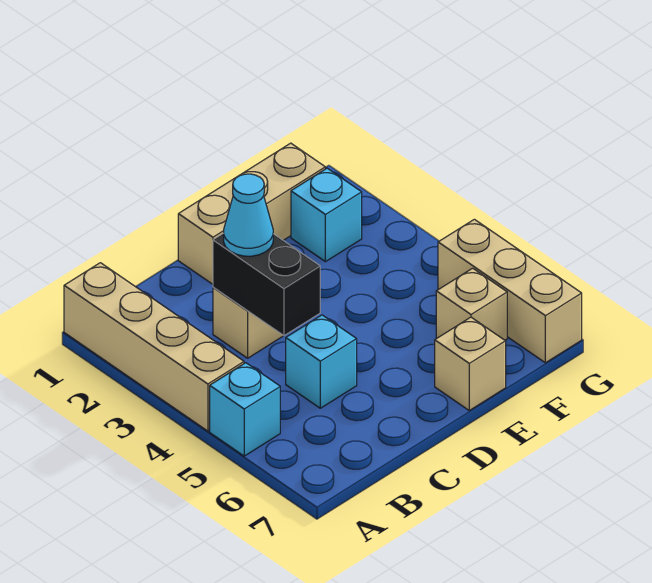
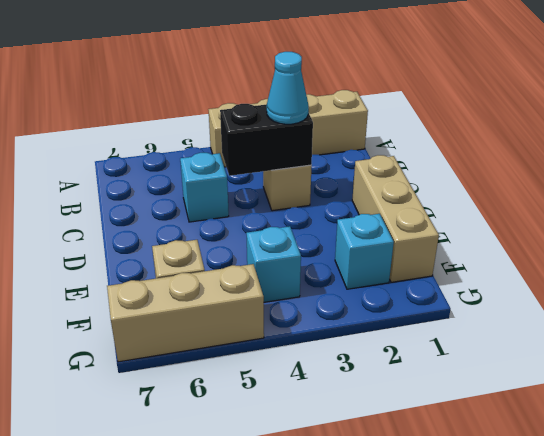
cyan brick A5 level 1 -> cyan brick F4 level 1
tan brick E7 level 1 -> none

